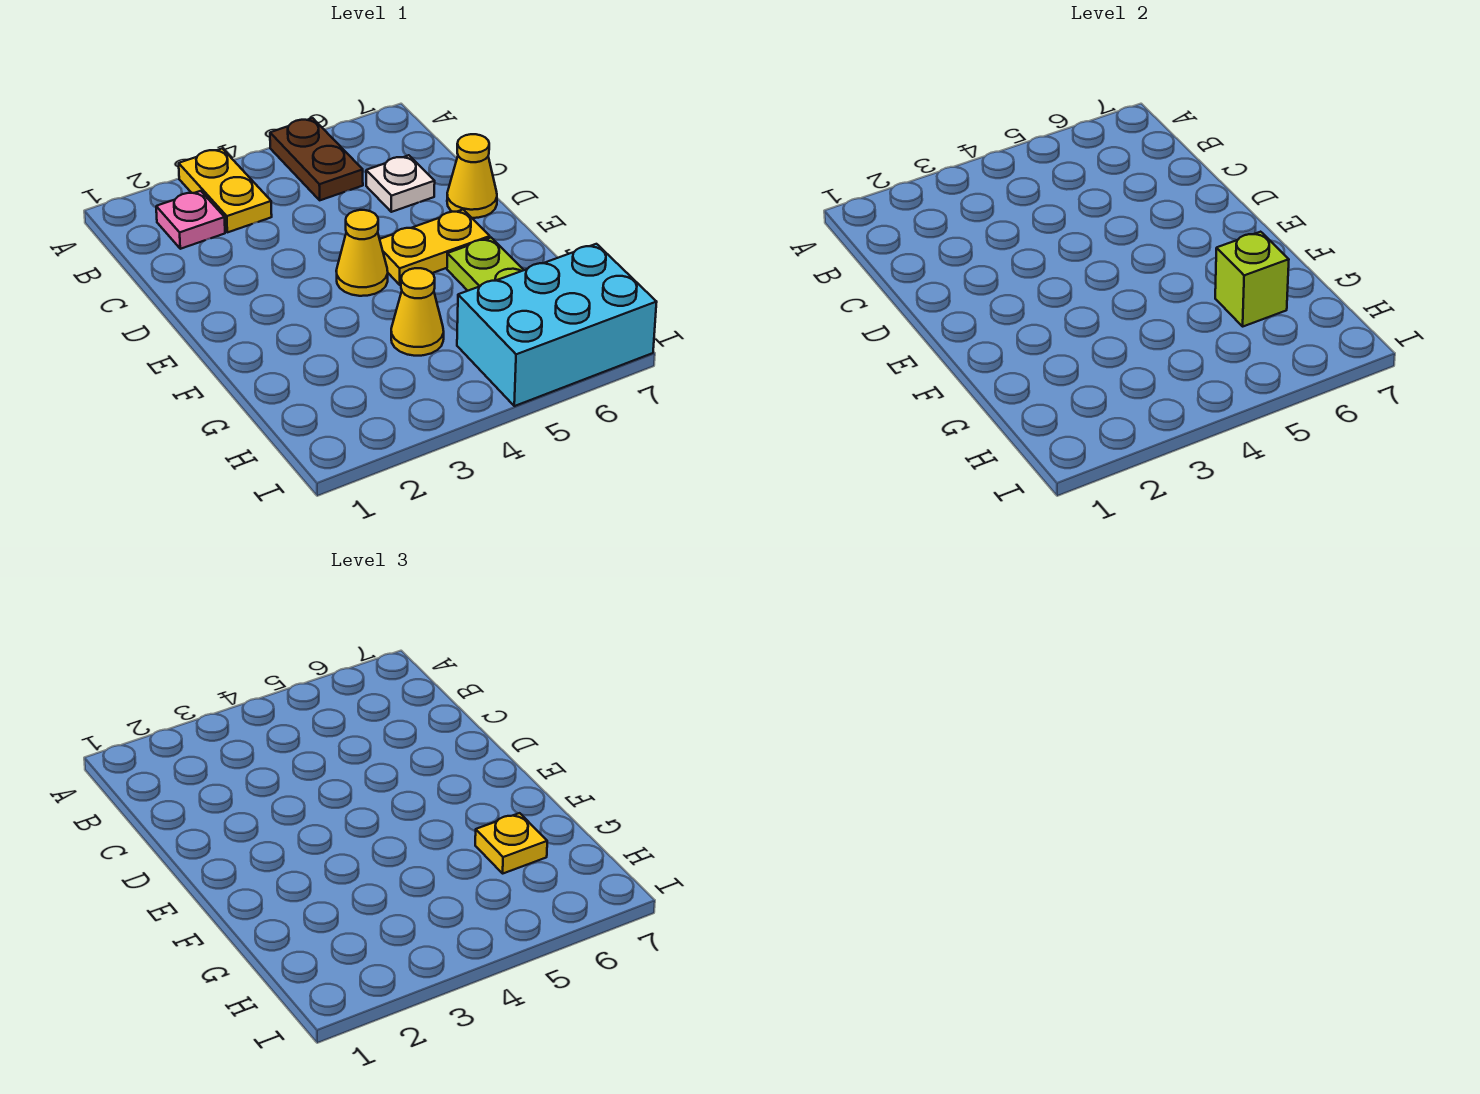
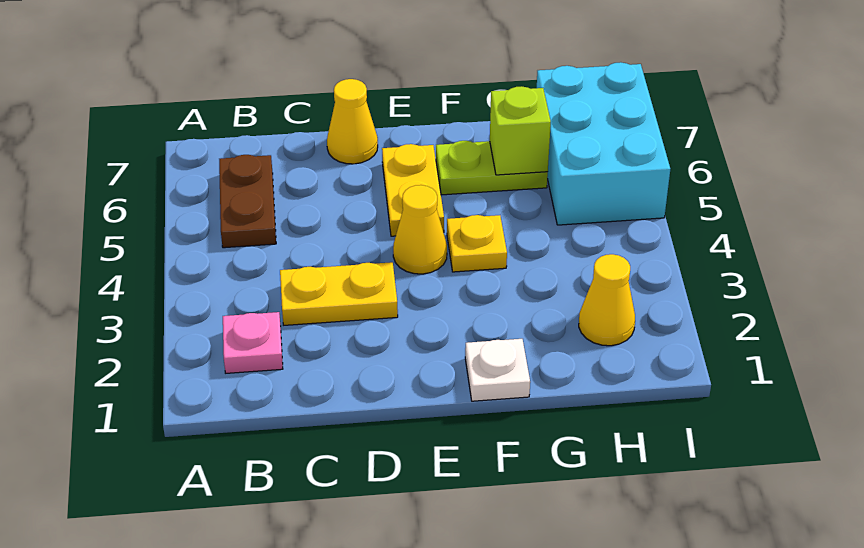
yellow plate A3:B3 level 1 -> yellow plate C3:D3 level 1
brown plate A5:B5 level 1 -> brown plate B5:B6 level 1
white plate C6 level 1 -> white plate F1 level 1
yellow cone G4 level 1 -> yellow cone H2 level 1
yellow plate G6 level 3 -> yellow plate F4 level 1

